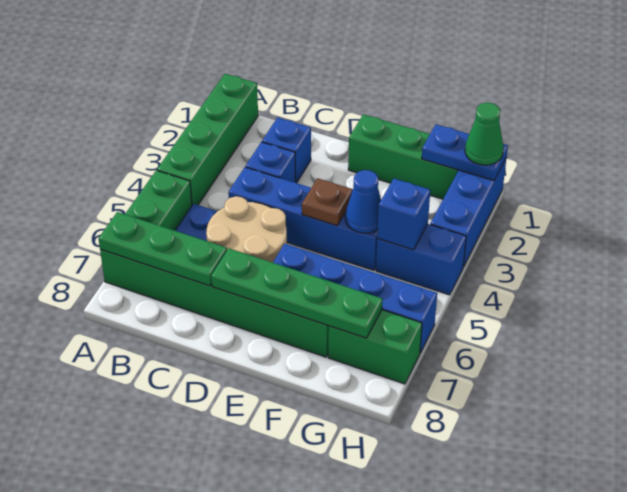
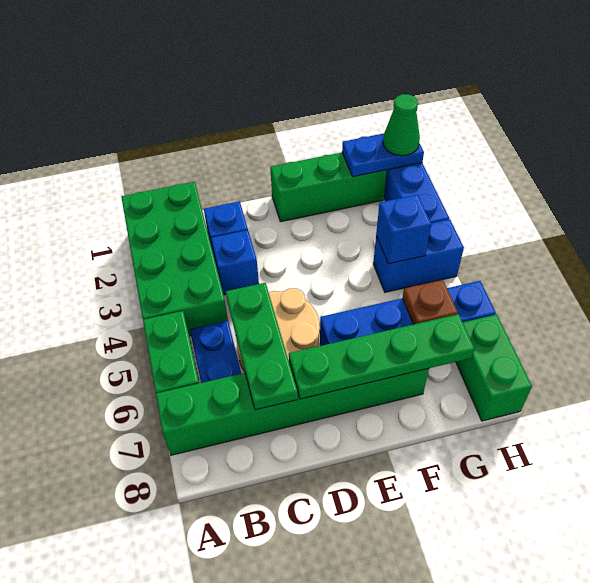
green brick A1:A4 level 1 -> green brick A1:B4 level 1
green plate A7:C7 level 2 -> green plate C5:C7 level 2
blue brick C4:F4 level 1 -> none
brown plate E4 level 2 -> brown plate G6 level 2
blue cone F4 level 2 -> none
green brick G7:H7 level 1 -> green brick H7:H8 level 1

